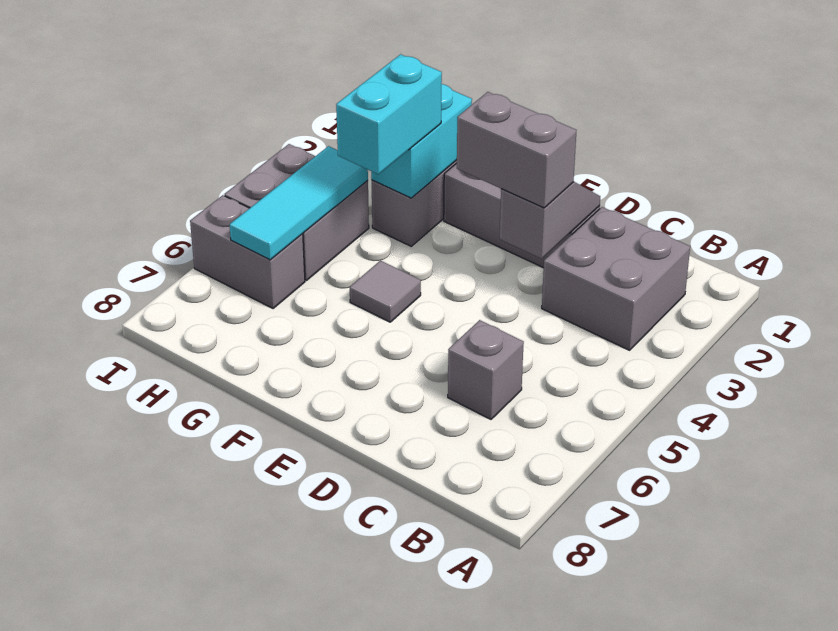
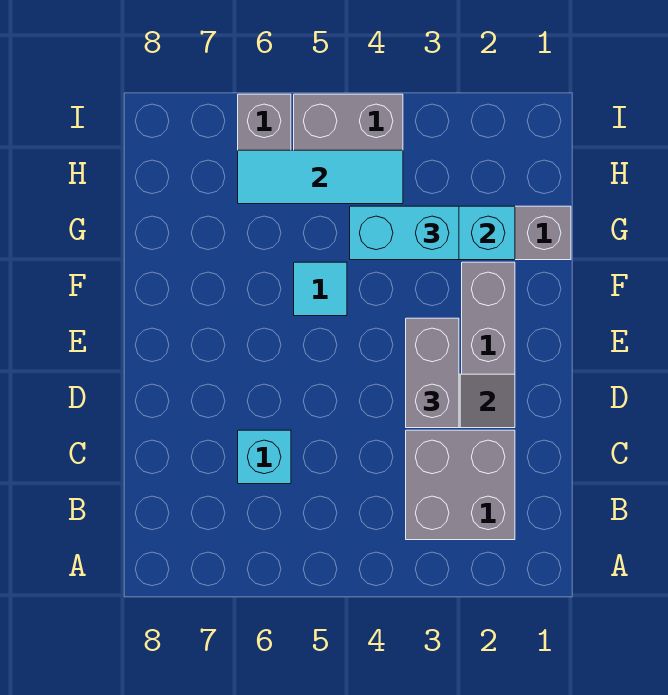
grey brick C6 level 1 -> cyan brick C6 level 1
grey tile F5 level 1 -> cyan tile F5 level 1

